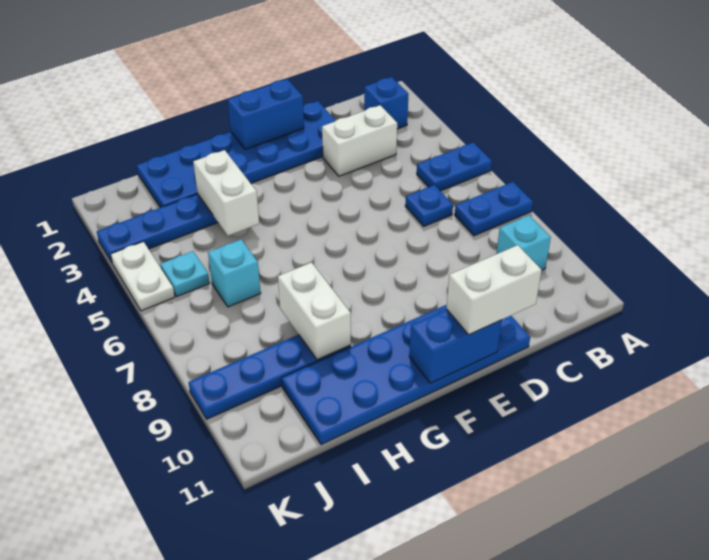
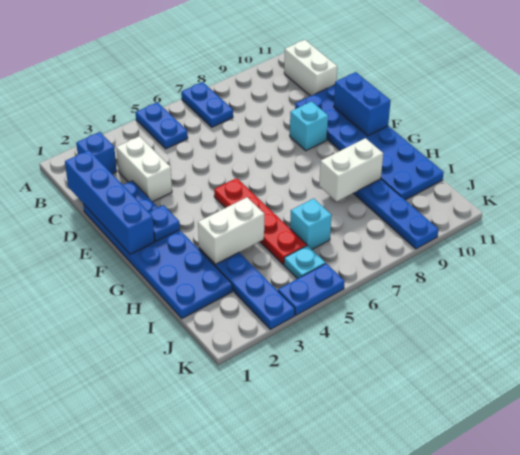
cyan brick B9 level 1 -> cyan brick E9 level 1
blue plate C6 level 1 -> blue plate F2 level 2
white brick D11:E11 level 3 -> white brick B11:C11 level 1
blue brick E1:F1 level 2 -> blue brick C1:F1 level 2
none -> red plate F5:I5 level 1
white plate K4:K5 level 1 -> blue plate K4:K5 level 1

